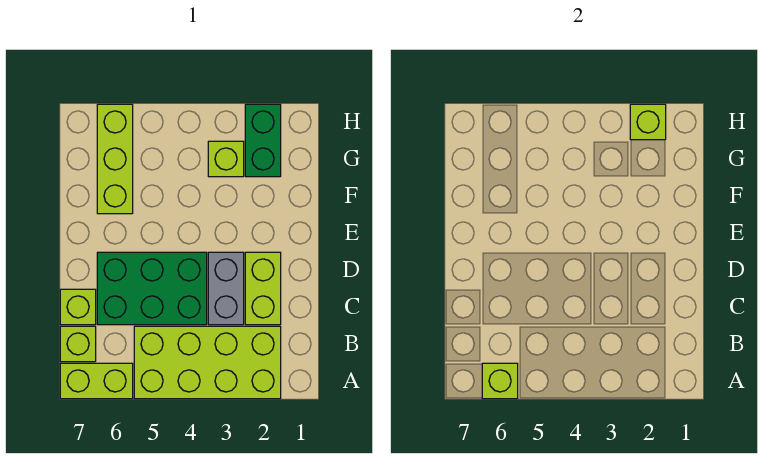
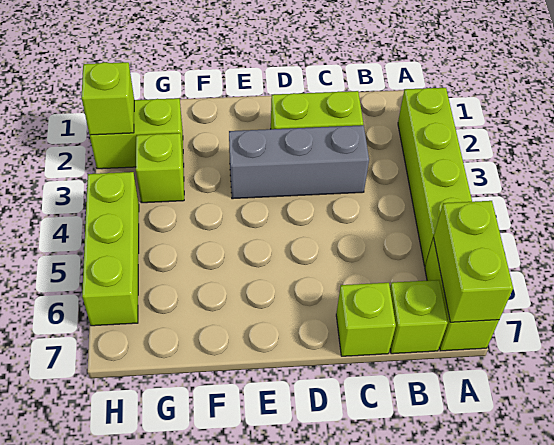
lime brick A2:B5 level 1 -> lime brick A2:A5 level 1
lime brick A6 level 2 -> lime brick A6:A7 level 2
grey brick C3:D3 level 1 -> grey brick C3:E3 level 1
green brick C4:D6 level 1 -> none
lime brick F6:H6 level 1 -> lime brick H4:H6 level 1
green brick G2:H2 level 1 -> lime brick G2:H2 level 1

